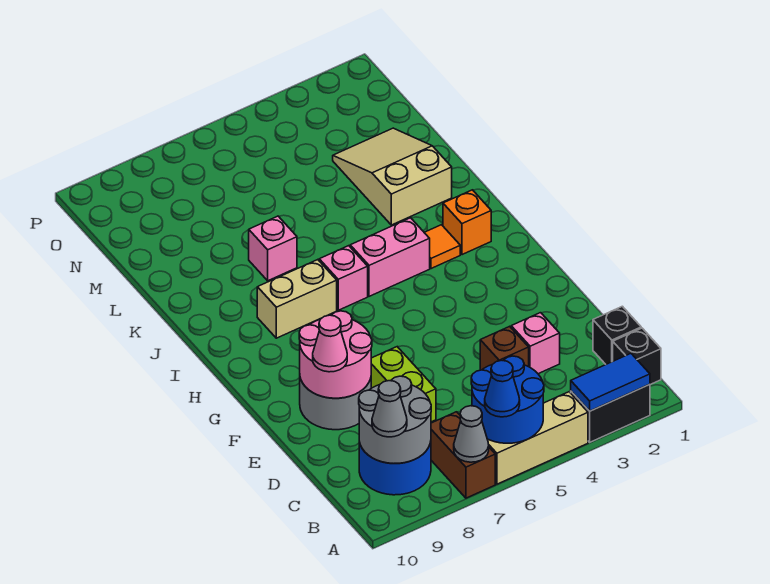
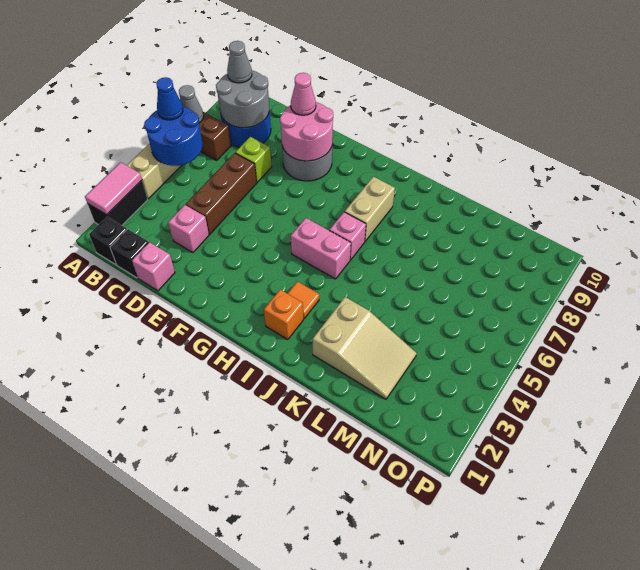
blue tile A2:A3 level 2 -> pink tile A2:A3 level 2
brown brick D4 level 1 -> brown brick D4:D6 level 1
lime brick D7:E7 level 1 -> lime brick D7 level 1
pink brick I4:I5 level 1 -> pink brick H5:I5 level 1
pink brick K7 level 1 -> pink brick D1 level 1

